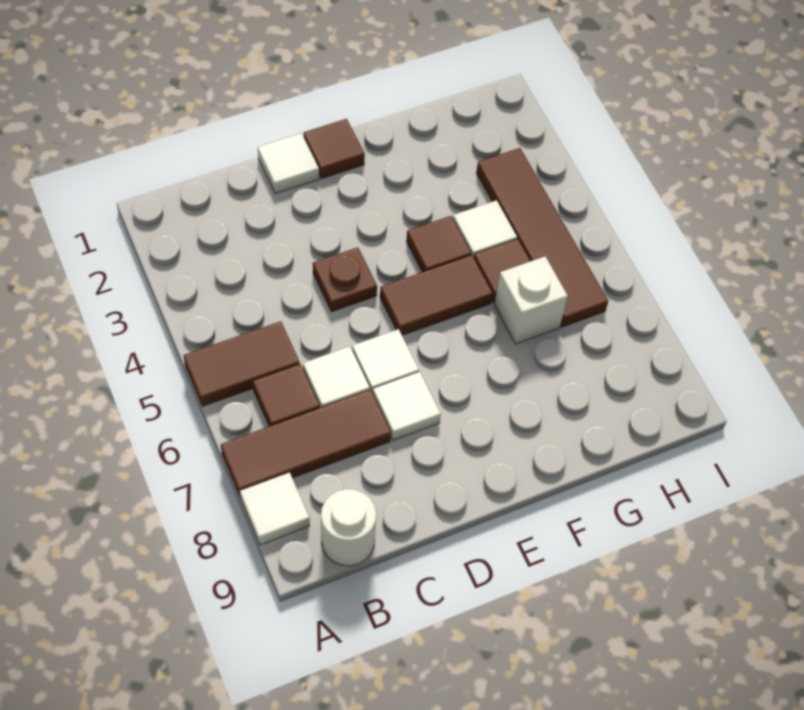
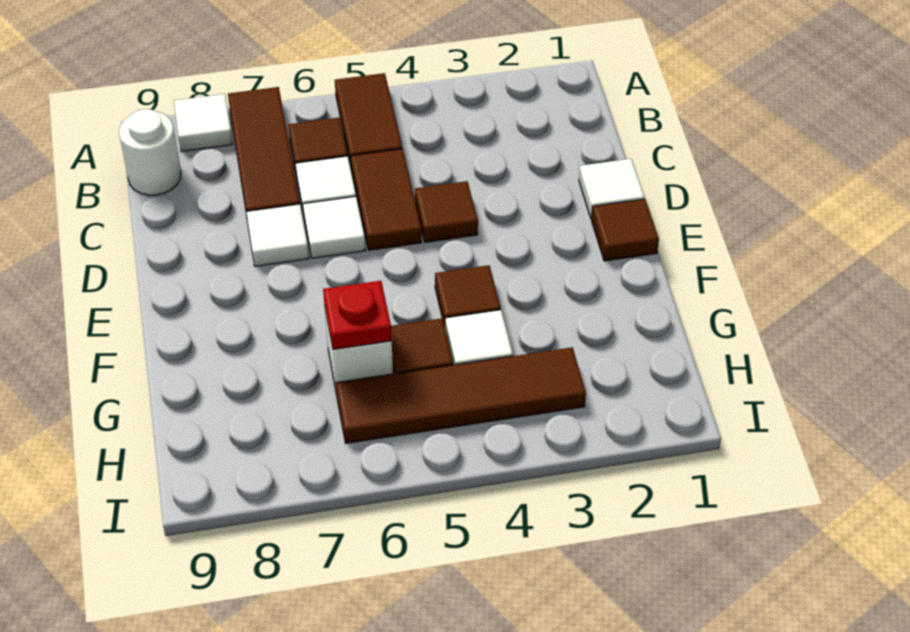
brown plate D4 level 1 -> brown tile D4 level 1
brown tile E5:F5 level 1 -> brown tile C5:D5 level 1
none -> red plate G6 level 2

